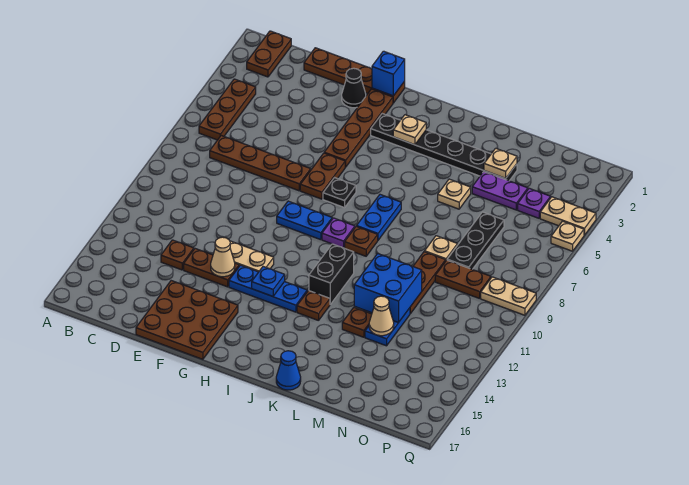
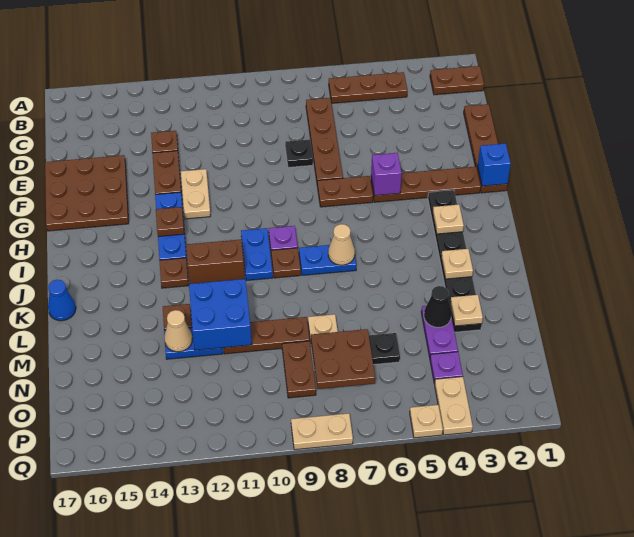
black cone F2 level 1 -> black cone M4 level 2
tan cone F13 level 2 -> tan cone J7 level 2
none -> purple brick G5 level 2
blue plate G9:H9 level 1 -> blue plate I10:J10 level 1
black plate H7 level 1 -> black plate E8 level 1
blue plate H13 level 2 -> brown plate H13 level 2
black brick J11:J12 level 1 -> brown brick J11:J12 level 1
tan plate L5 level 1 -> tan plate K3 level 2
none -> brown plate N7:O8 level 2
tan plate P9:Q9 level 1 -> tan plate Q8:Q9 level 1

